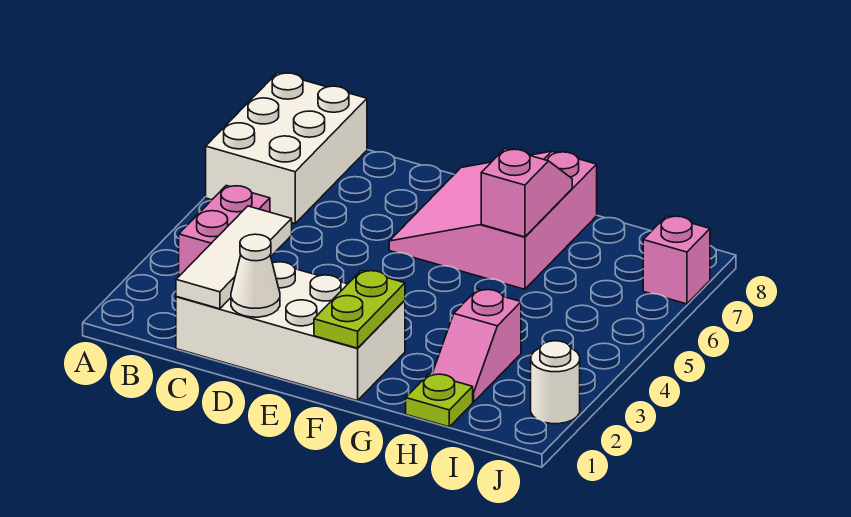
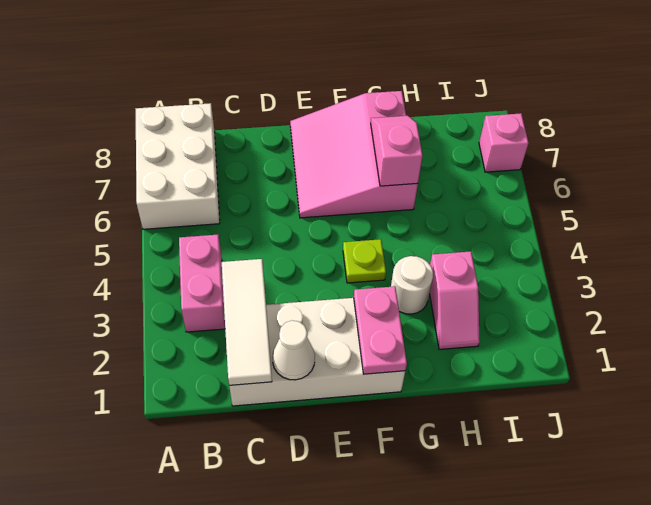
lime plate F1:F2 level 2 -> pink plate F1:F2 level 2
lime plate H1 level 1 -> lime plate F4 level 1
white round brick J2 level 1 -> white round brick G3 level 1

